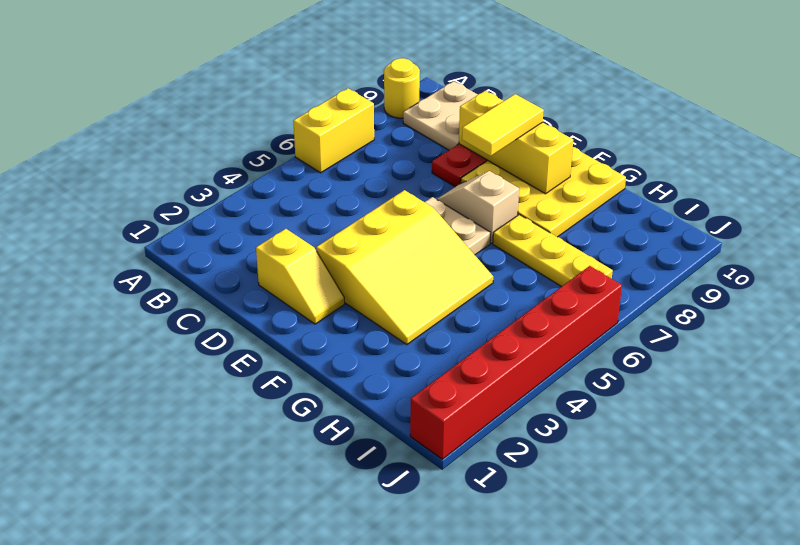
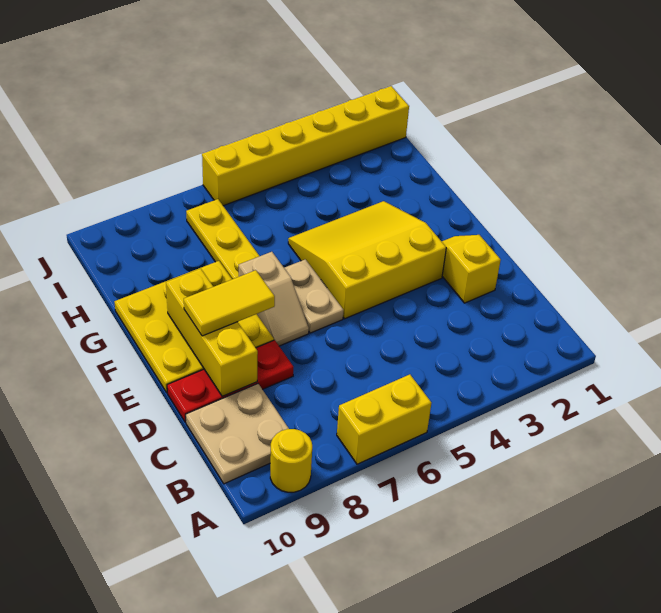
red brick J1:J6 level 1 -> yellow brick J1:J6 level 1

